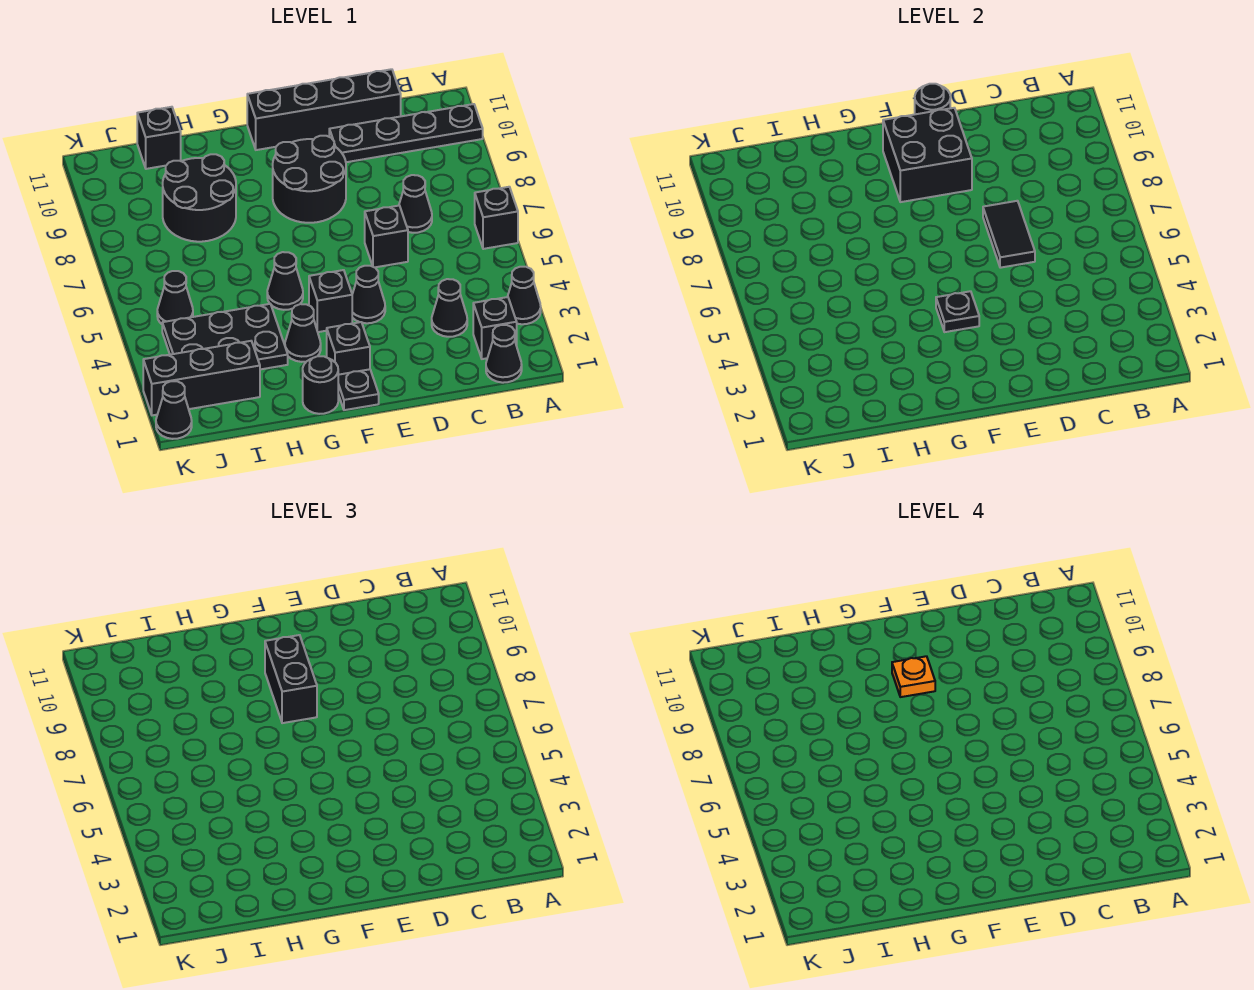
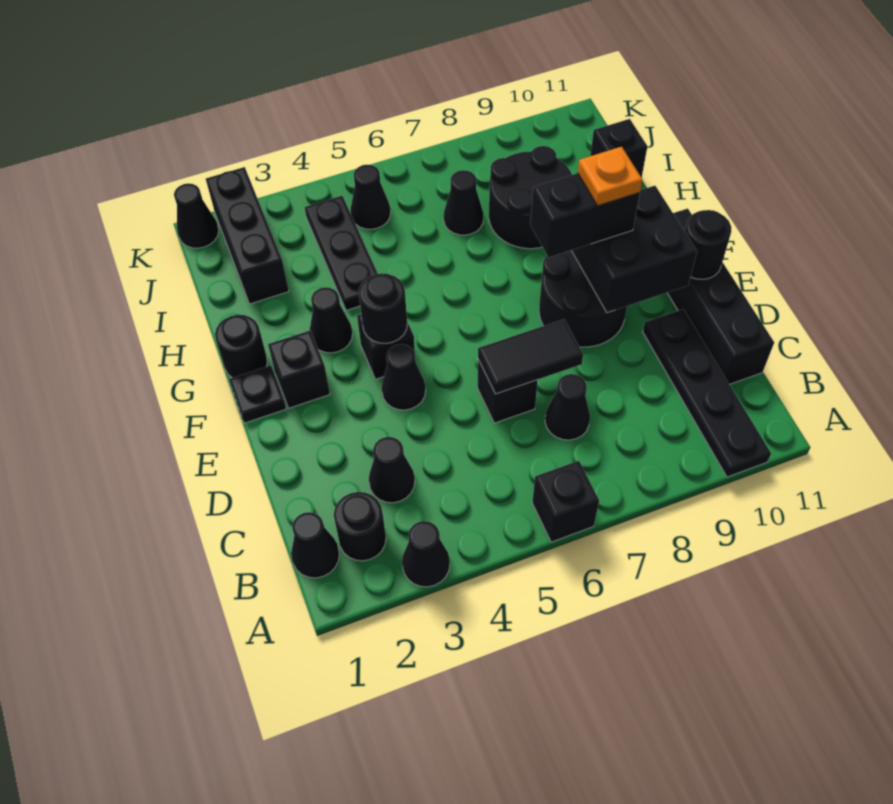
black brick B2 level 1 -> black round brick B2 level 1
black plate F4 level 2 -> black round brick F4 level 2
black cone G5 level 1 -> black cone I7 level 1
black plate H3:J4 level 1 -> black plate H4:J4 level 1

